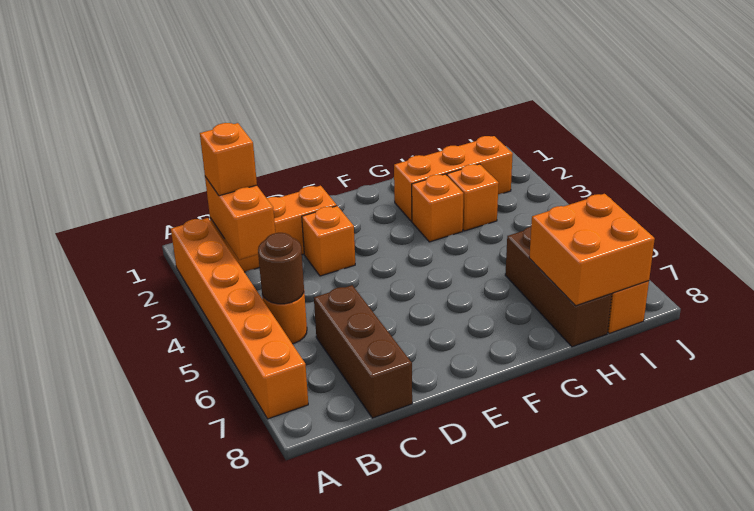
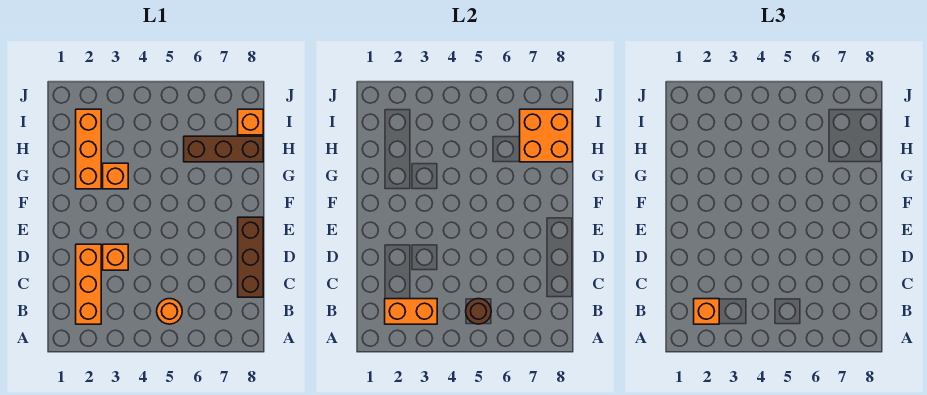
orange brick A2:A7 level 1 -> none
brown brick C6:C8 level 1 -> brown brick C8:E8 level 1
orange brick H3 level 1 -> none

